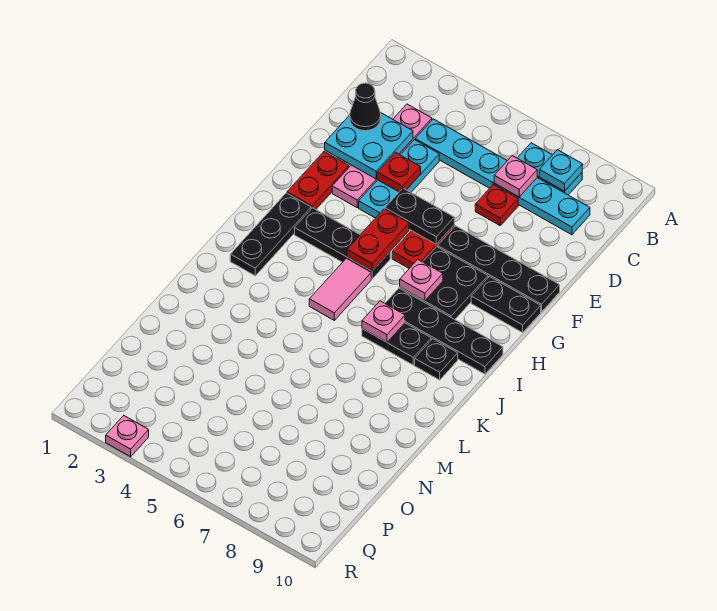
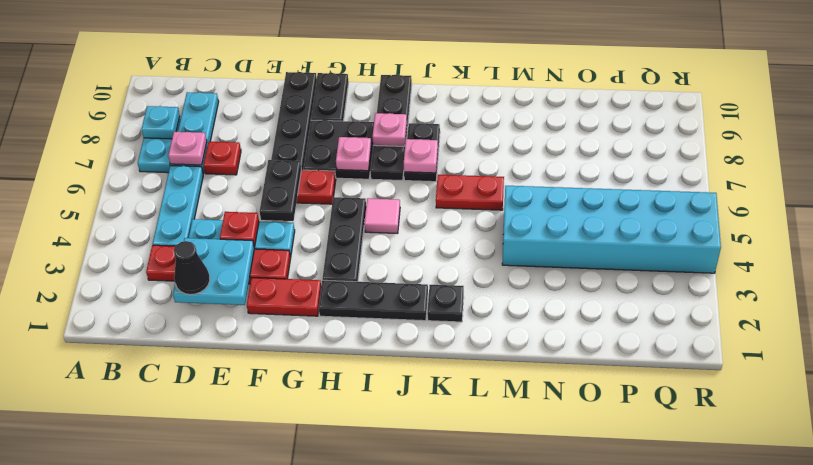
pink plate C3:F3 level 1 -> red plate C3:F3 level 1
red plate G5:H5 level 2 -> red plate K6:L6 level 1
pink tile I5:J5 level 1 -> pink tile I5 level 1
black plate J9 level 1 -> black plate K2 level 1
none -> cyan brick M4:R5 level 1
pink plate R3 level 1 -> pink plate I8 level 2

